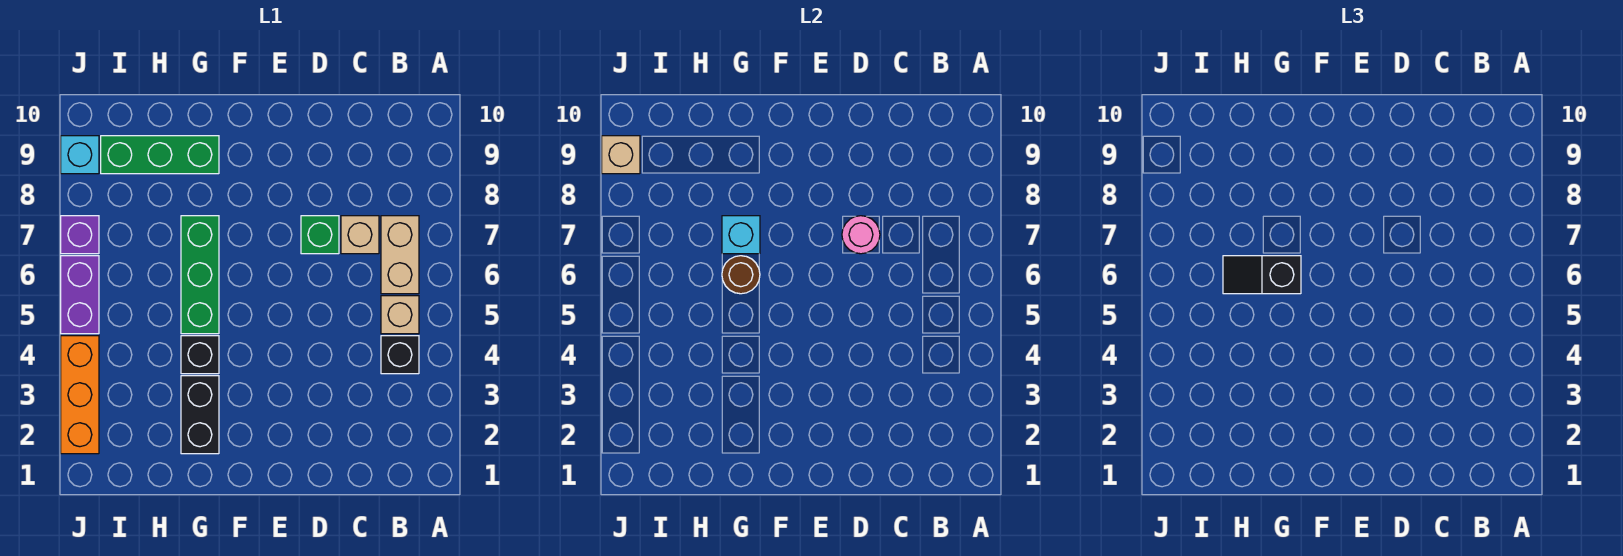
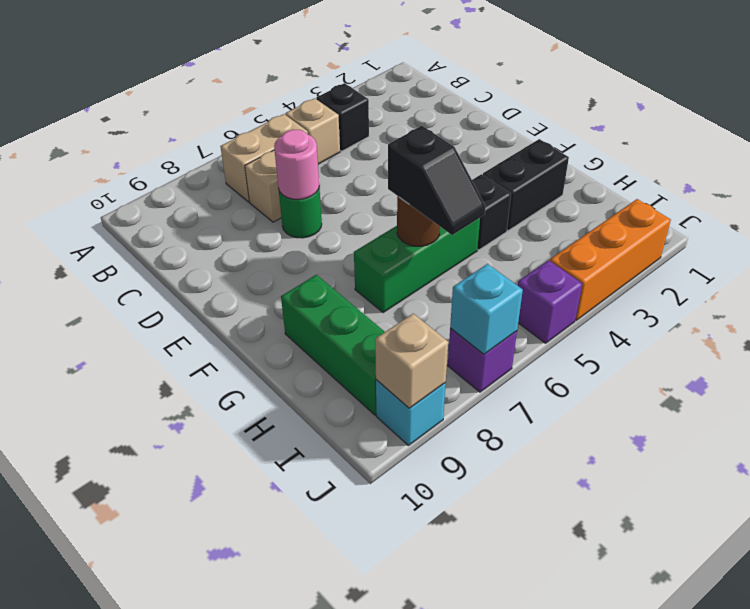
green brick D7 level 1 -> green round brick D7 level 1
cyan brick G7 level 2 -> cyan brick J7 level 2
purple brick J5:J6 level 1 -> purple brick J5 level 1

